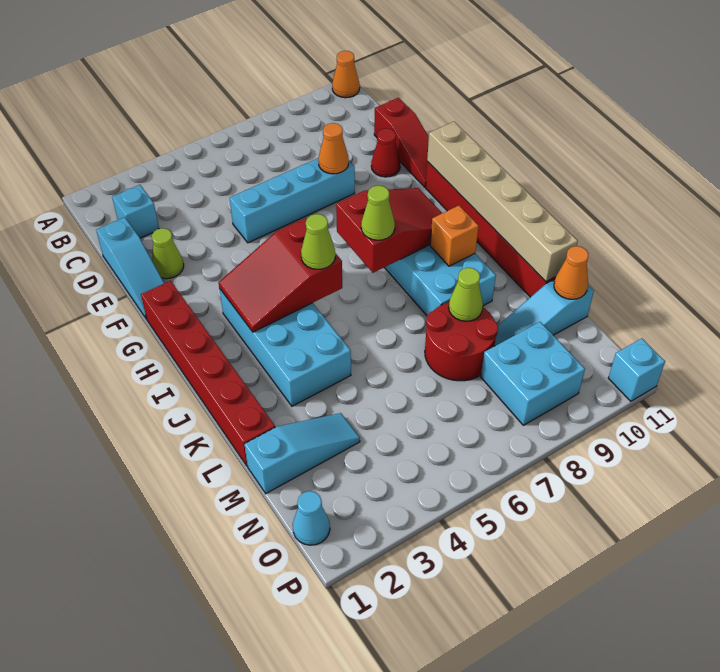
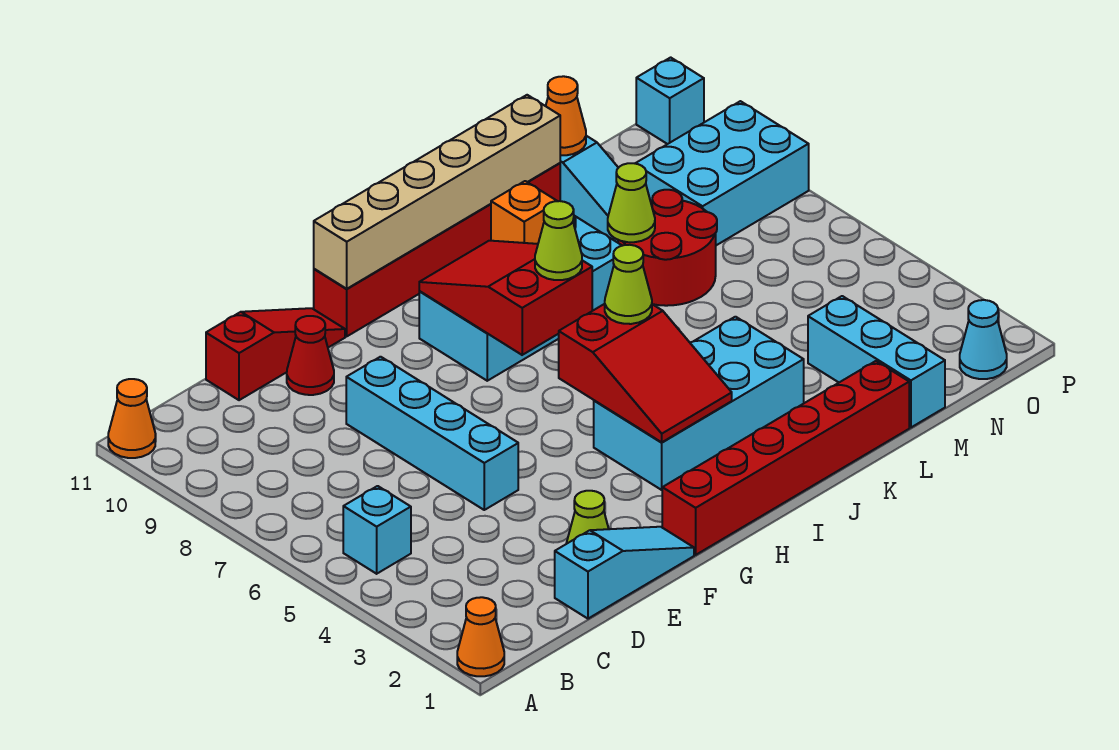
cyan brick C2 level 1 -> cyan brick B5 level 1
orange cone E8 level 2 -> orange cone A1 level 1
cyan slope M1:M3 level 1 top 1 -> cyan brick M1:M3 level 1
cyan brick N8:O9 level 1 -> cyan brick N8:P9 level 1

